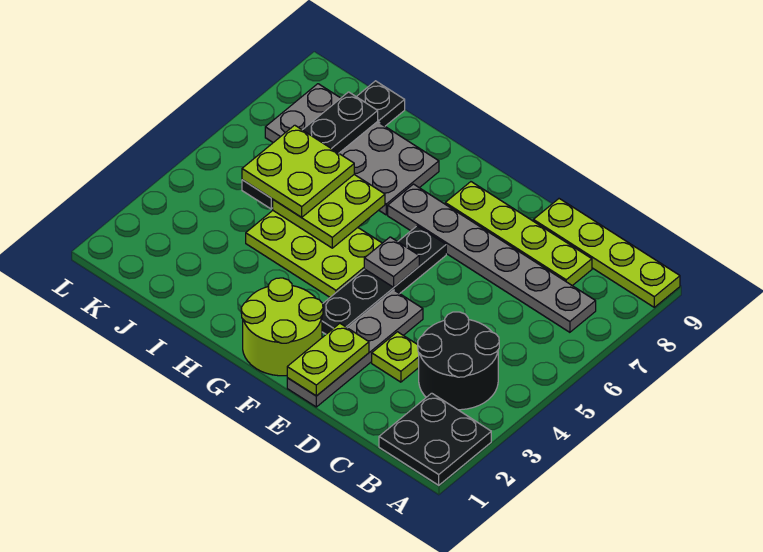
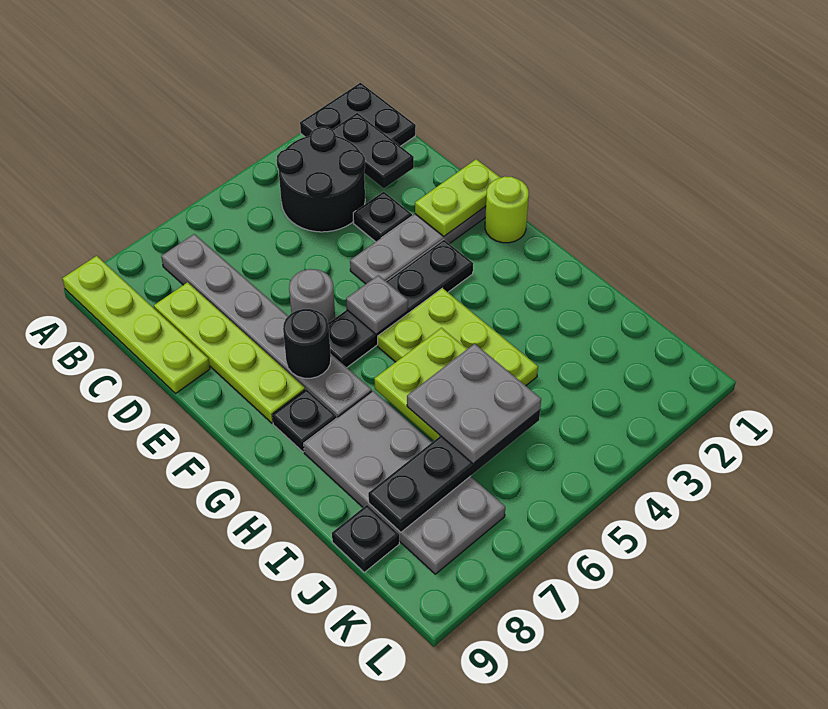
none -> black plate B2:C2 level 2
lime plate D3 level 1 -> black plate D3 level 1
none -> grey round brick E6 level 1
lime round brick F1:G2 level 1 -> lime round brick F1 level 1
none -> black round brick F7 level 2
none -> black plate G8 level 1
lime plate I5:J6 level 3 -> grey plate I5:J6 level 3

